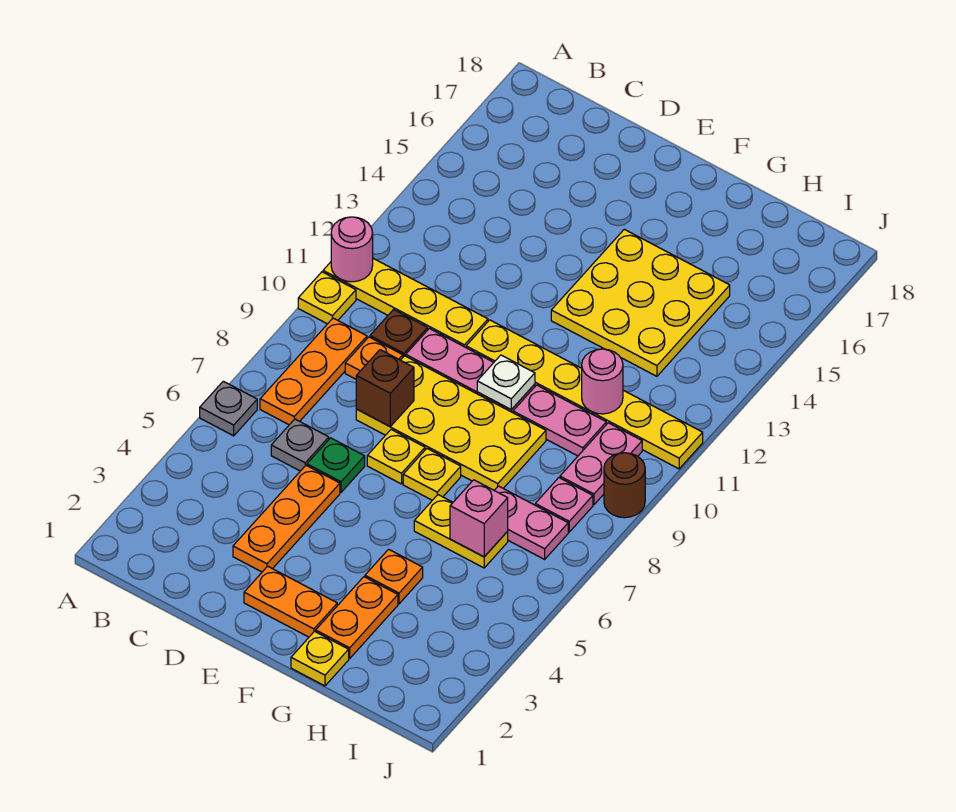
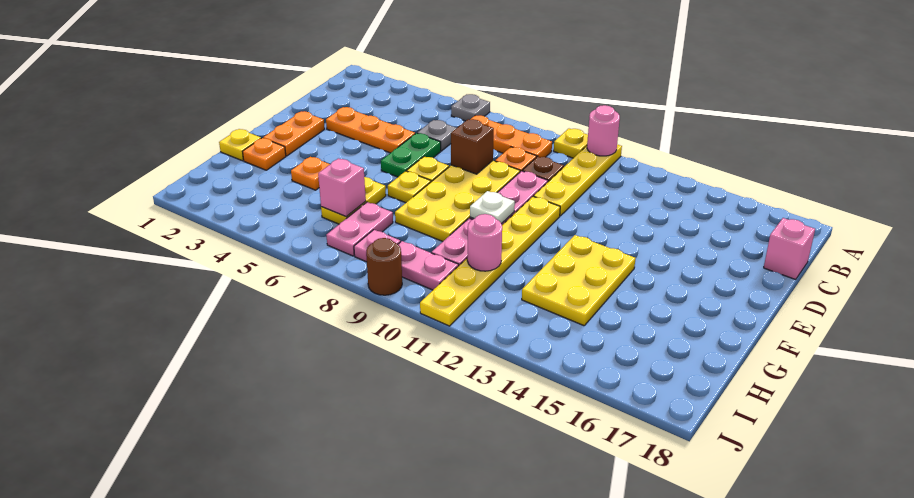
none -> pink brick C18 level 1
green plate D6 level 1 -> green plate D6:E6 level 1
yellow plate F13:H15 level 1 -> yellow plate F13:H14 level 1
orange plate G2:G3 level 1 -> orange plate G2 level 1

